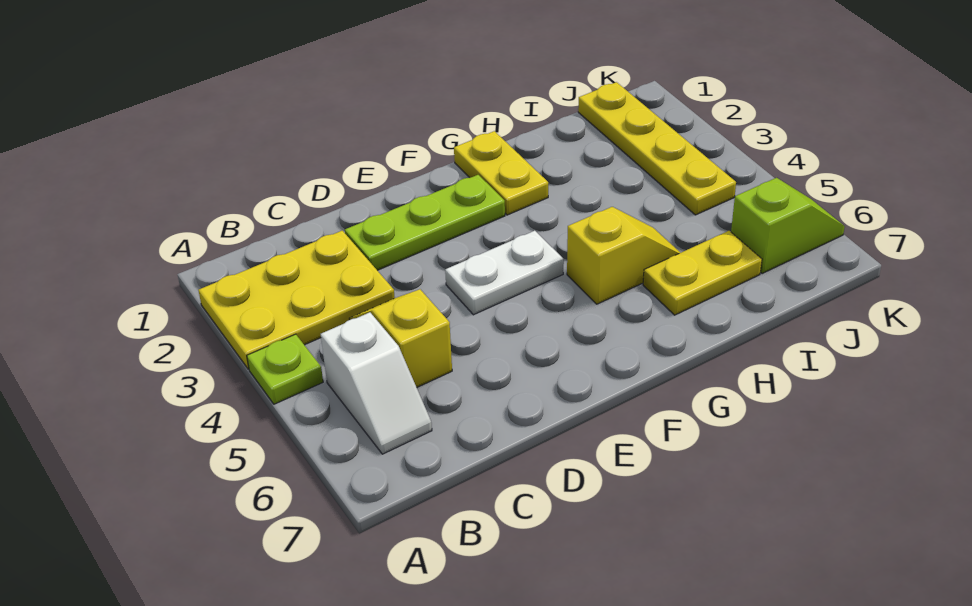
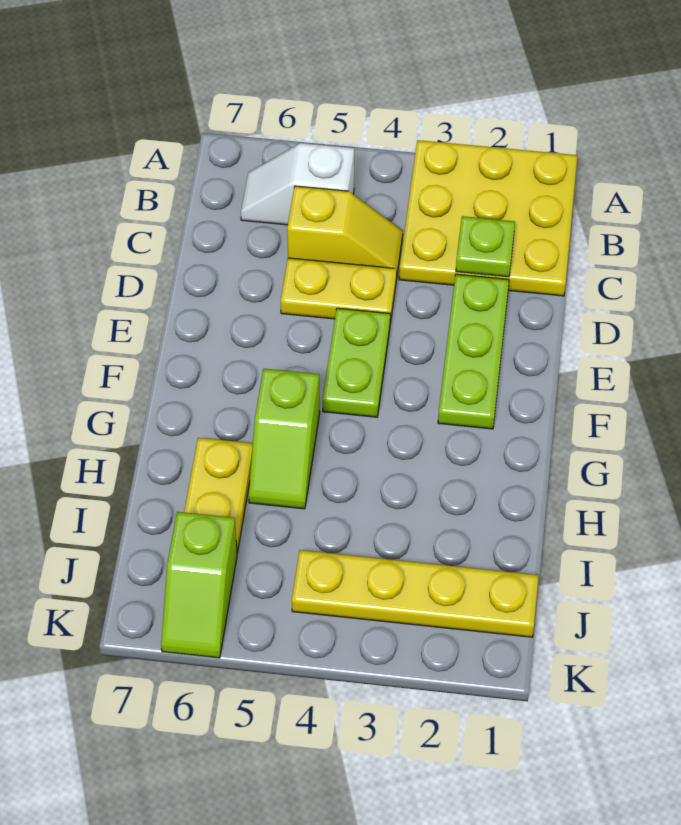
yellow plate A2:C3 level 1 -> yellow plate A1:C3 level 1
lime plate A4 level 1 -> lime plate C2 level 2
white plate E4:F4 level 1 -> lime plate E4:F4 level 1
yellow plate G1:G2 level 1 -> yellow plate D4:D5 level 1
yellow slope G5:H5 level 1 top G -> lime slope G5:H5 level 1 top G

